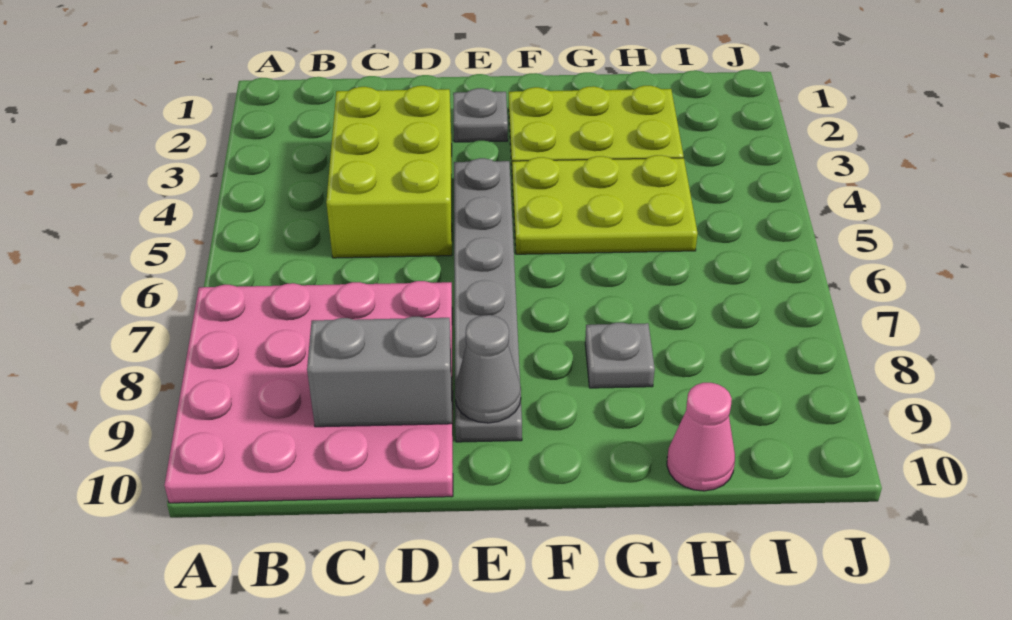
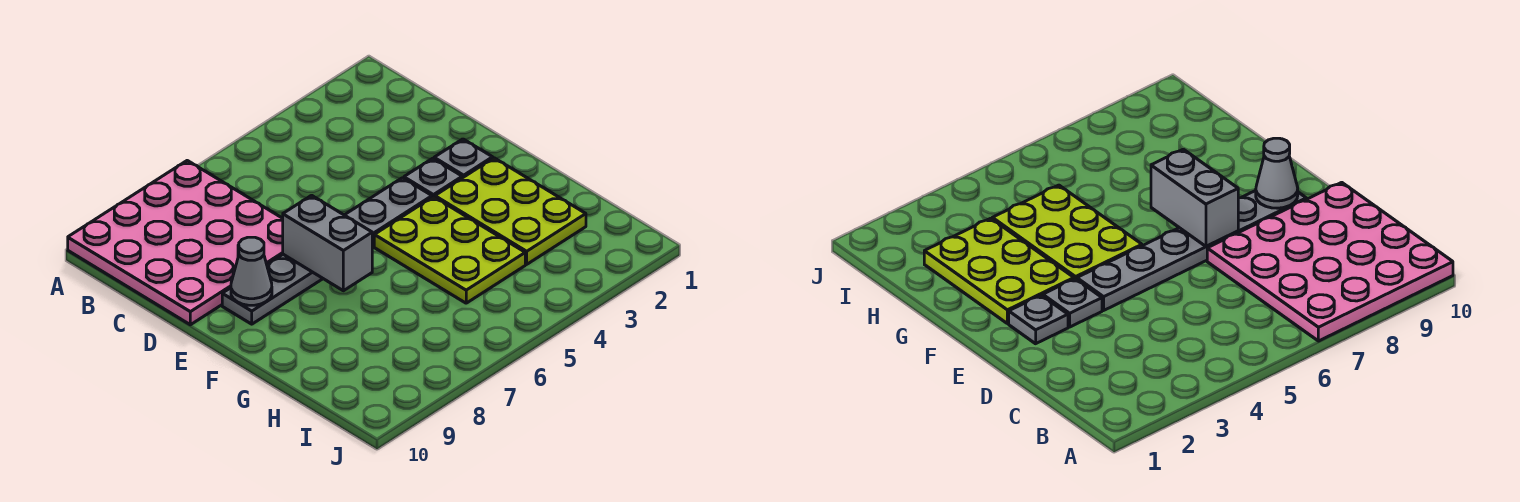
lime brick C3:D5 level 1 -> none
grey brick C9:D9 level 2 -> grey brick E7:F7 level 2
grey plate G8 level 1 -> grey plate E3 level 1
pink cone H10 level 1 -> none

